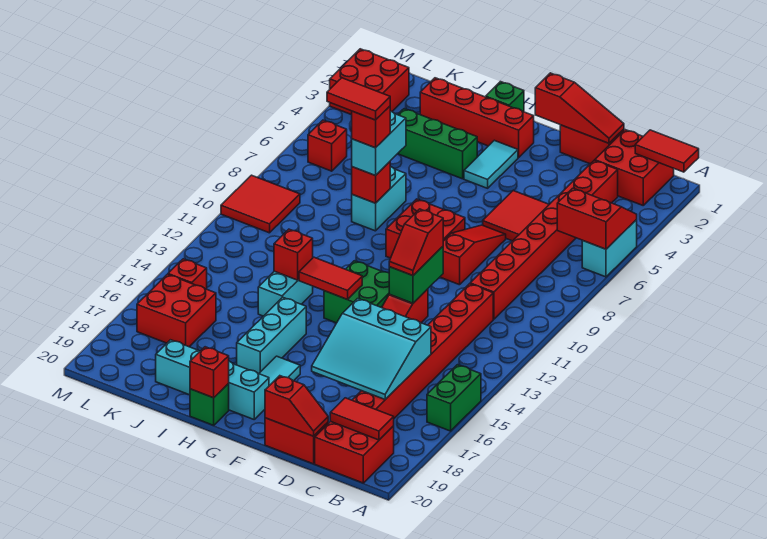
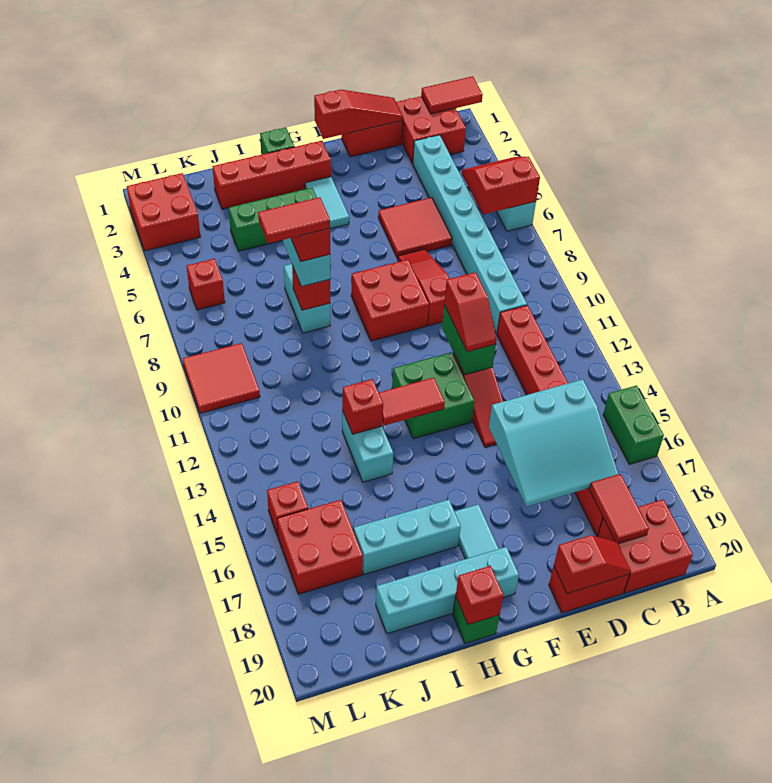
red tile B19:C19 level 2 -> red tile C18:C19 level 2
red brick C3:C10 level 1 -> cyan brick C3:C10 level 1
cyan brick H15:H17 level 1 -> cyan brick H17:J17 level 1

